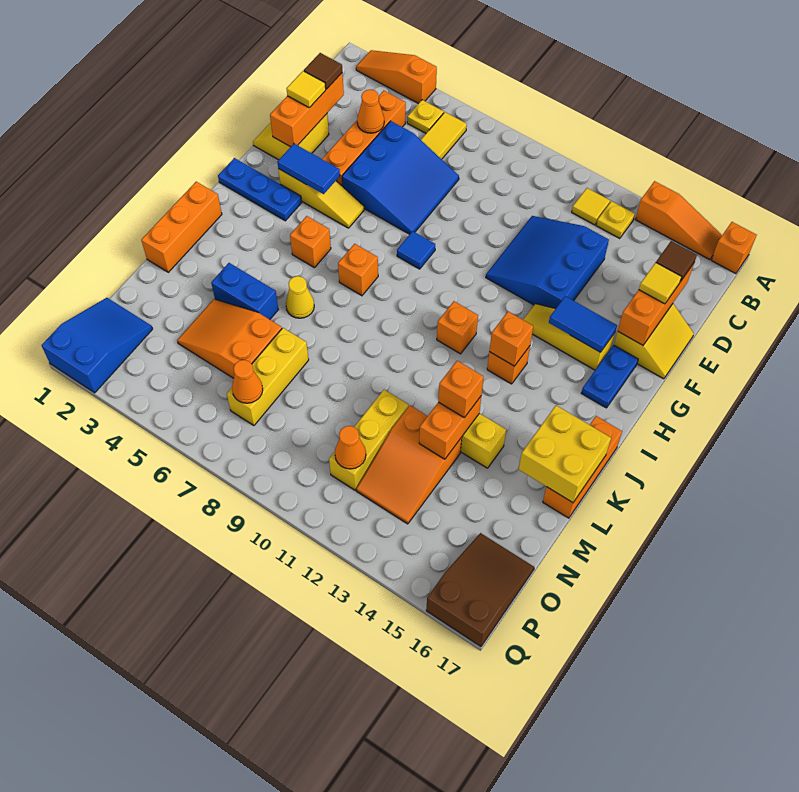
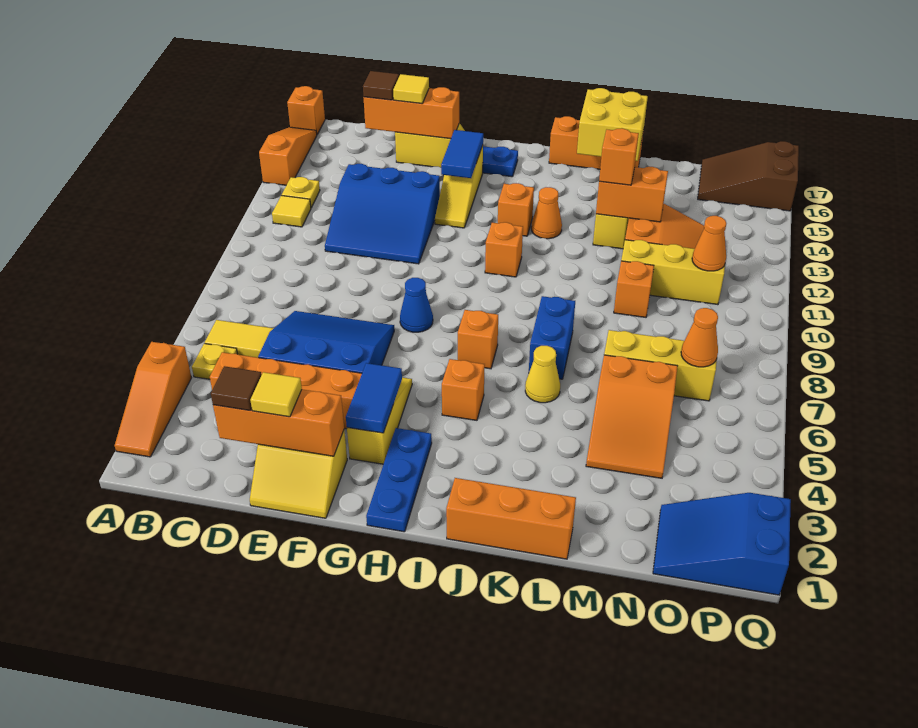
orange cone D4 level 2 -> orange cone J13 level 1
blue tile G8 level 1 -> blue cone G8 level 1
orange brick I13 level 2 -> orange brick M10 level 1
blue brick L4:L5 level 1 -> blue brick K7:K8 level 1

